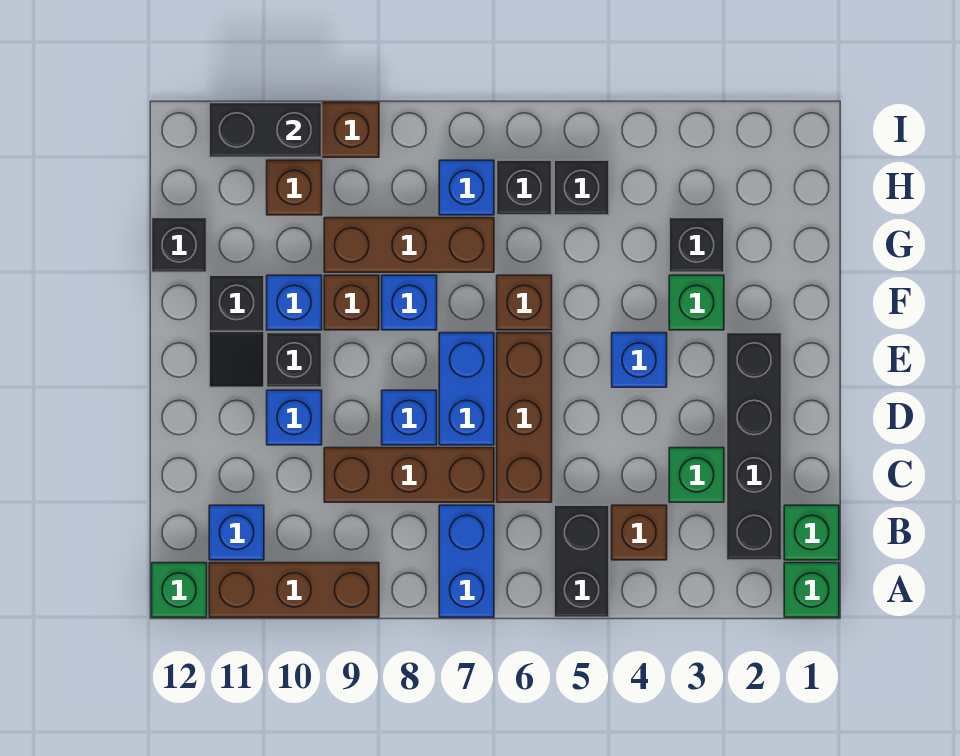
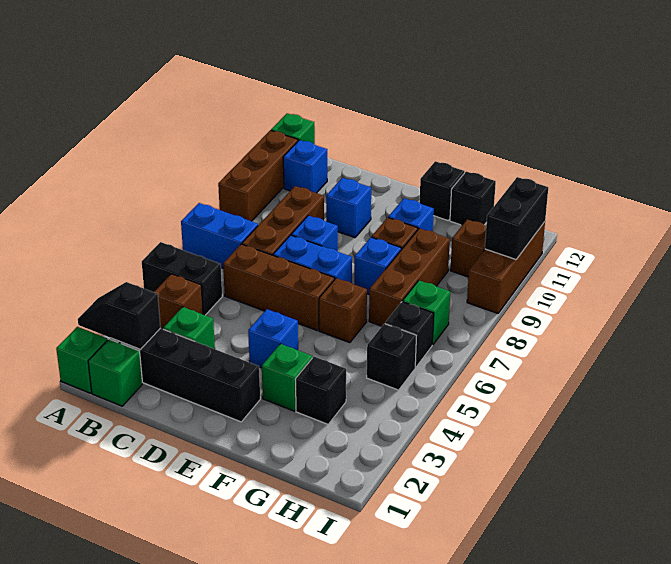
black brick E10 level 1 -> black brick F12 level 1
black slope E11:F11 level 1 top F -> black slope A2:B2 level 2 top B
blue brick H7 level 1 -> green brick H7 level 1

